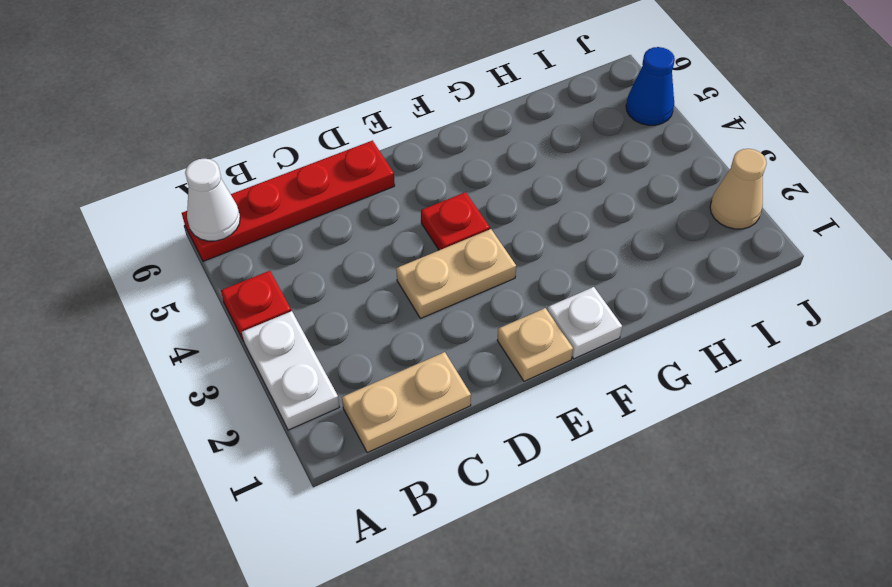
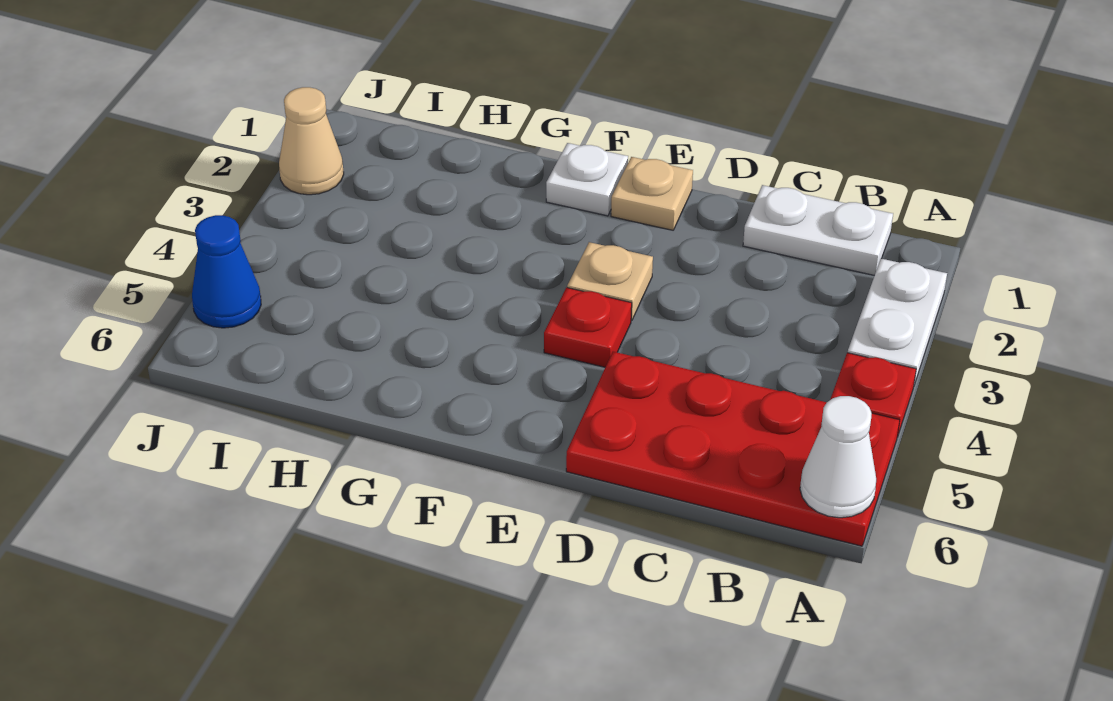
red plate A6:D6 level 1 -> red plate A5:D6 level 1
tan plate B1:C1 level 1 -> white plate B1:C1 level 1
tan plate D3:E3 level 1 -> tan plate E3 level 1

